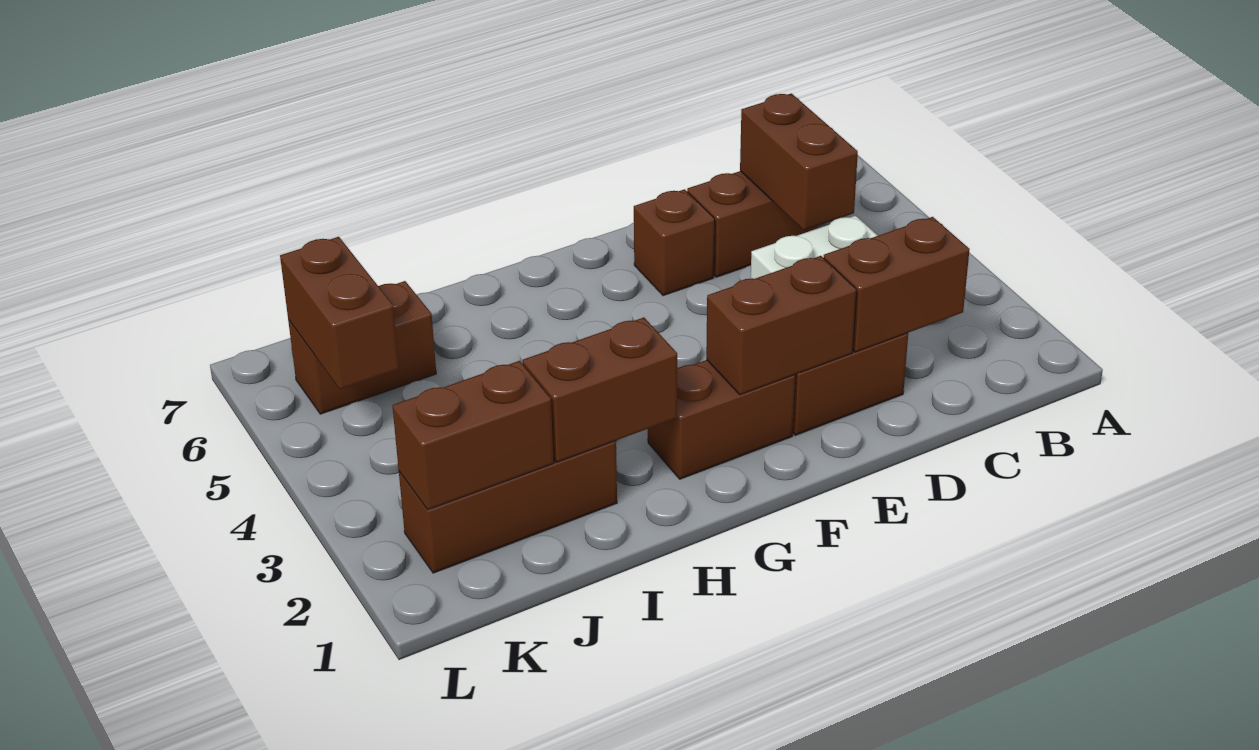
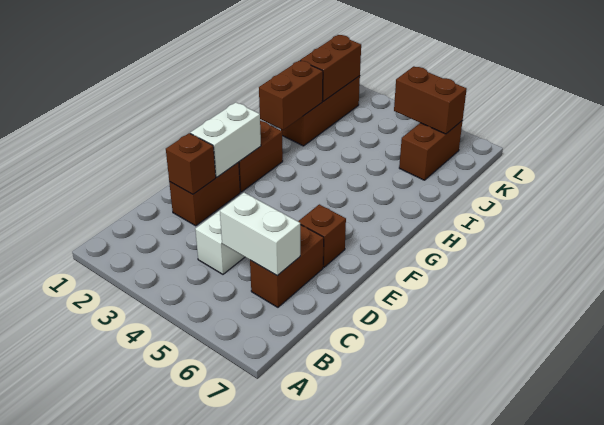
brown brick C2:D2 level 2 -> brown brick D2 level 2
brown brick C5:C6 level 2 -> white brick C5:C6 level 2
brown brick E2:F2 level 2 -> white brick E2:F2 level 2

